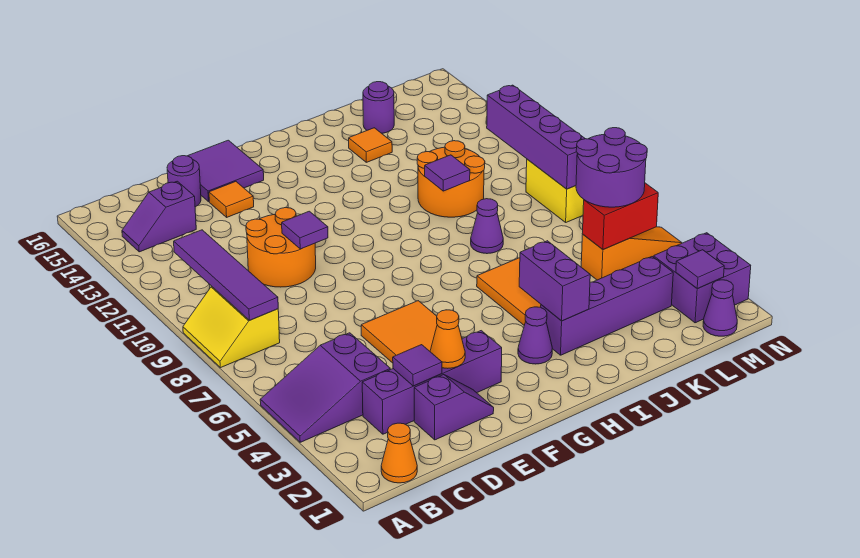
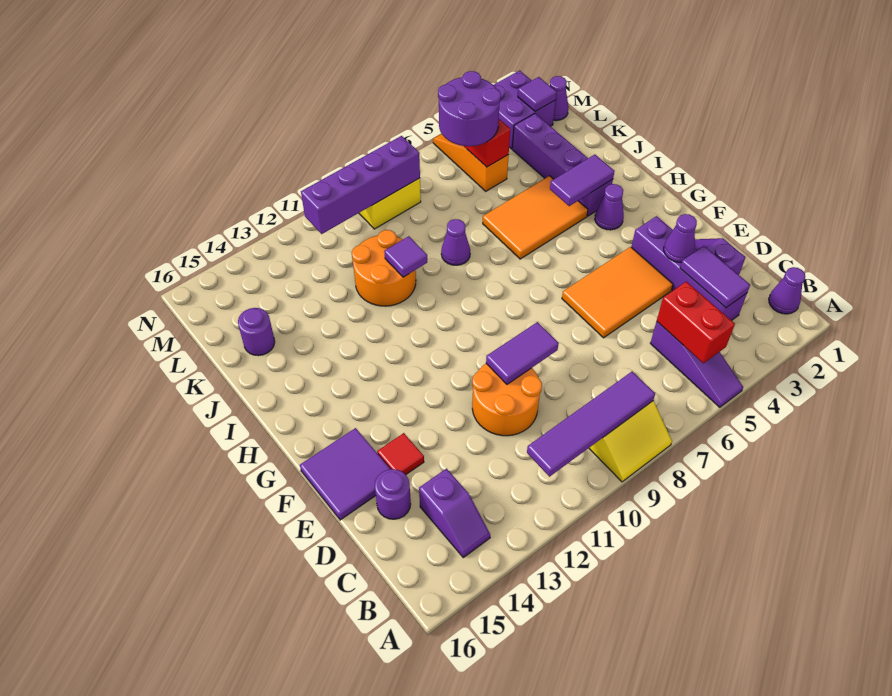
purple slope A4:C5 level 1 top C -> purple slope A5:C5 level 1 top C
orange cone B1 level 1 -> purple cone B1 level 1
none -> red brick B5:C5 level 2
purple tile D3 level 2 -> purple tile C3:D3 level 2
orange cone E3 level 2 -> purple cone E3 level 2
purple tile E10 level 2 -> purple tile E9:E10 level 2
orange tile E14 level 1 -> red tile E14 level 1
purple brick I3:I4 level 2 -> purple tile I3:I4 level 2
orange tile J14 level 1 -> none

